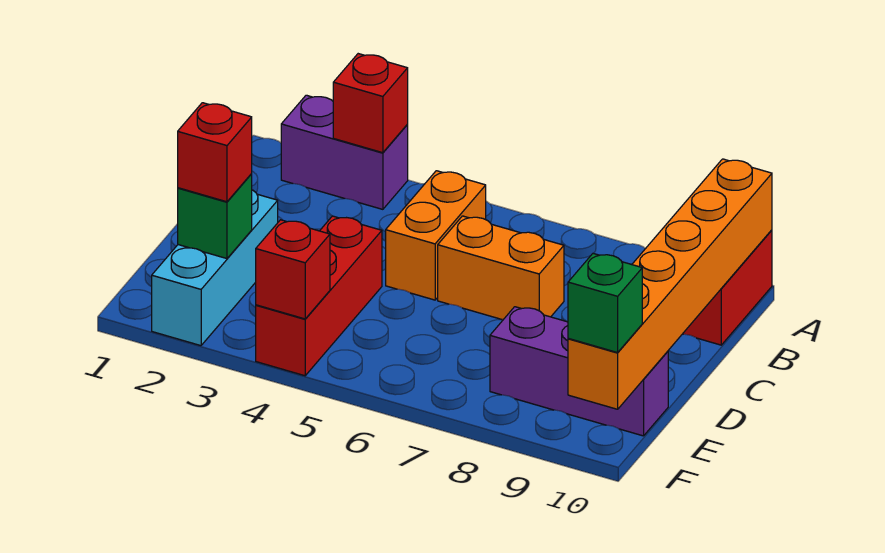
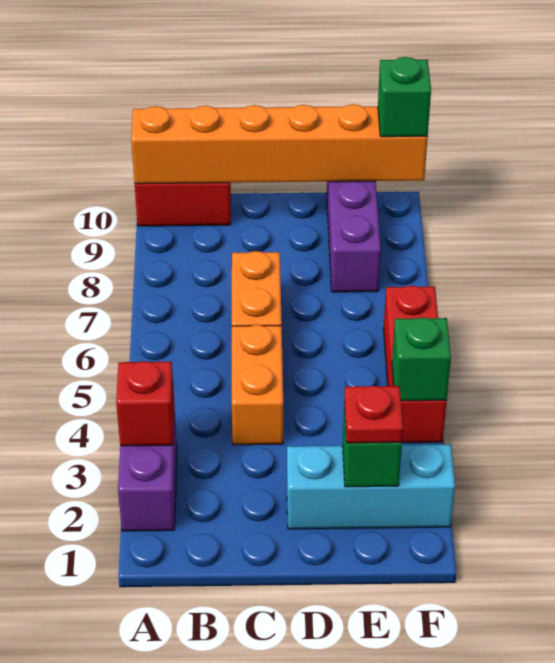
orange brick B5:C5 level 1 -> orange brick C4:C5 level 1
red brick D4:F4 level 1 -> red brick F4:F6 level 1
red brick E2 level 3 -> red plate E2 level 3
red brick F4 level 2 -> green brick F4 level 2

